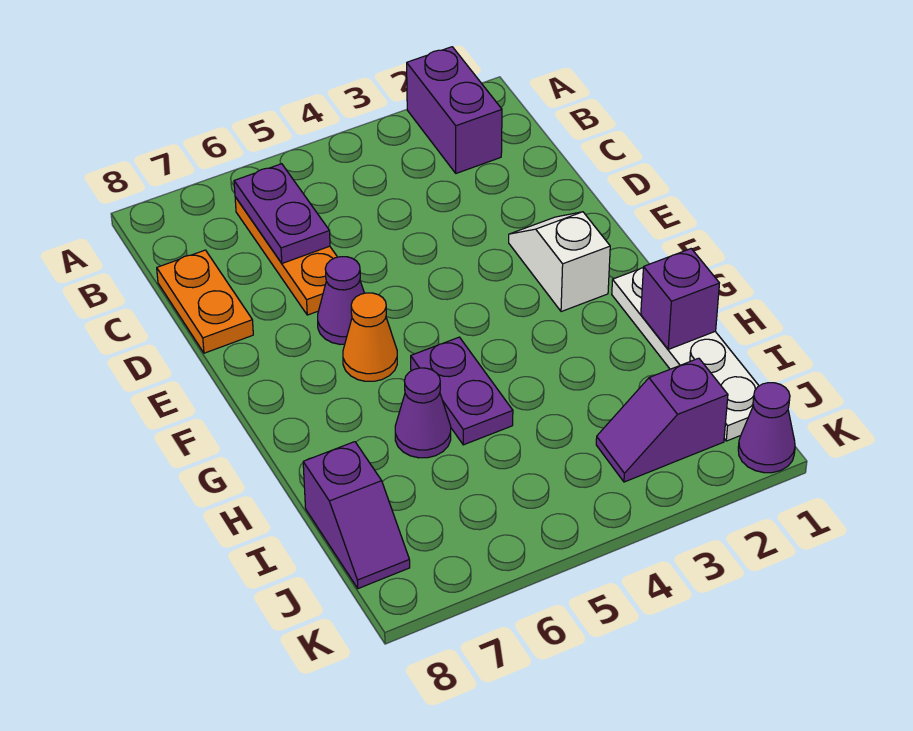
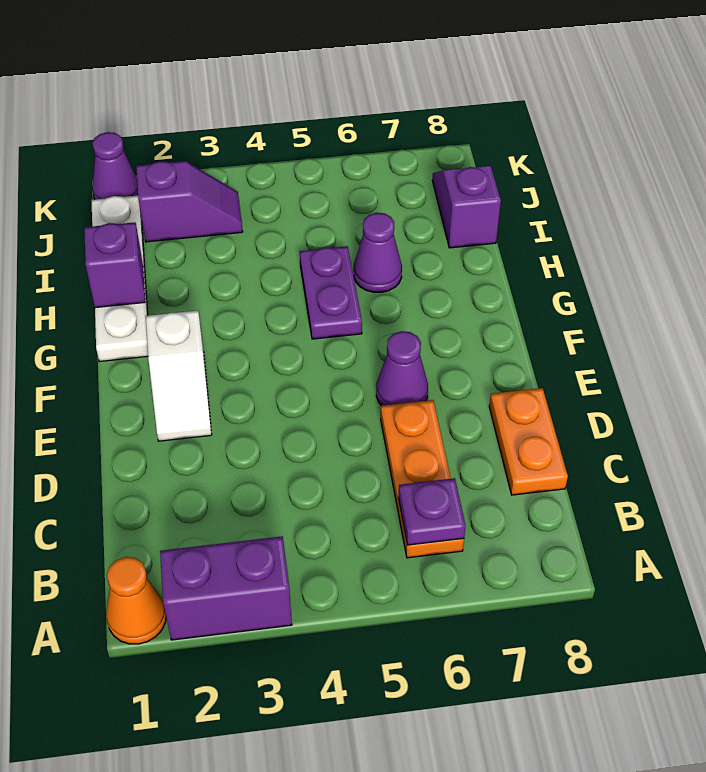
purple brick A2:B2 level 1 -> purple brick A2:A3 level 1
purple plate B6:C6 level 2 -> purple plate B6 level 2
orange cone F6 level 1 -> orange cone A1 level 1

